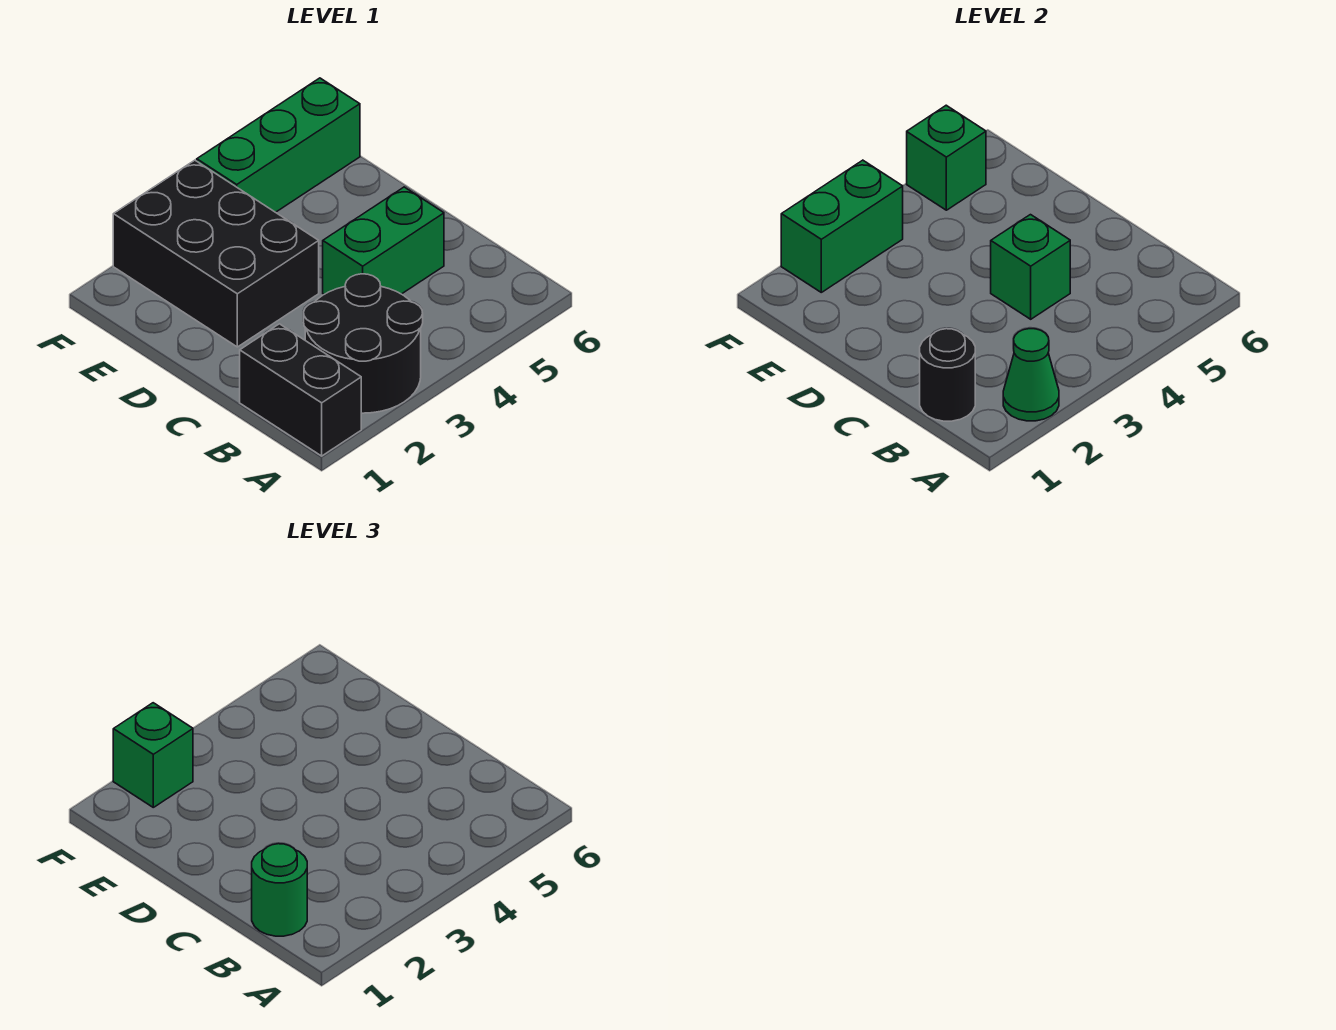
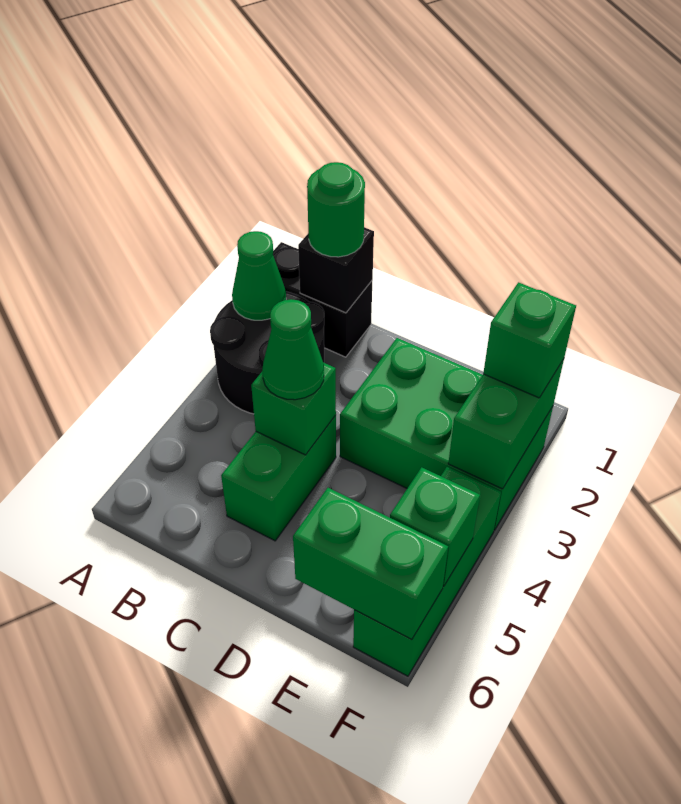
black round brick B1 level 2 -> black brick B1 level 2
none -> green cone C4 level 3
black brick D2:F3 level 1 -> green brick D2:F3 level 1
none -> green brick E6:F6 level 2

